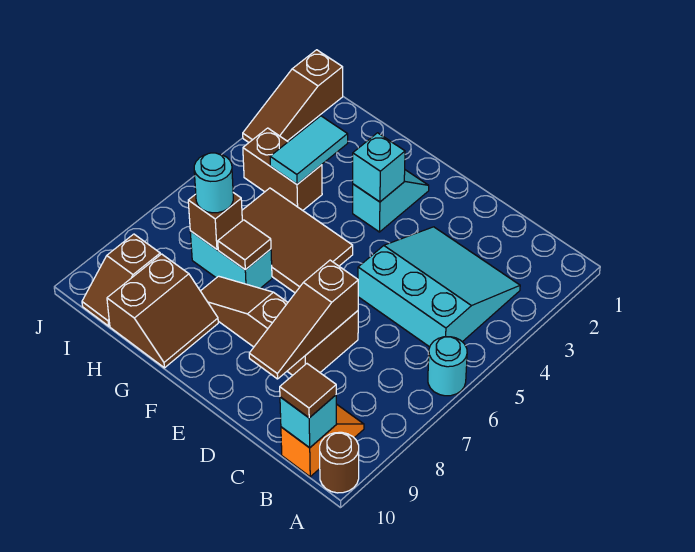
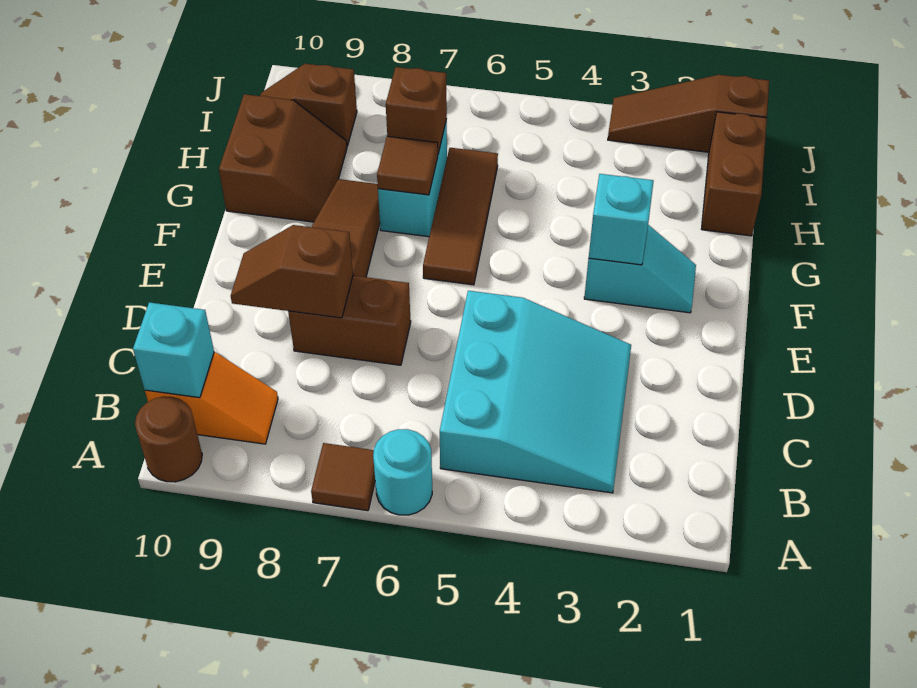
brown tile B10 level 3 -> brown tile A7 level 1
brown slope D7:D9 level 2 top 7 -> brown slope D8:D9 level 2 top 8
brown tile F5:H6 level 1 -> brown tile F6:H6 level 1
brown slope G9:H10 level 1 top H -> brown slope G9:H10 level 1 top 10
cyan tile H3:H4 level 2 -> none
brown brick H4:I4 level 1 -> brown brick H1:I1 level 1
cyan round brick H7 level 3 -> none

